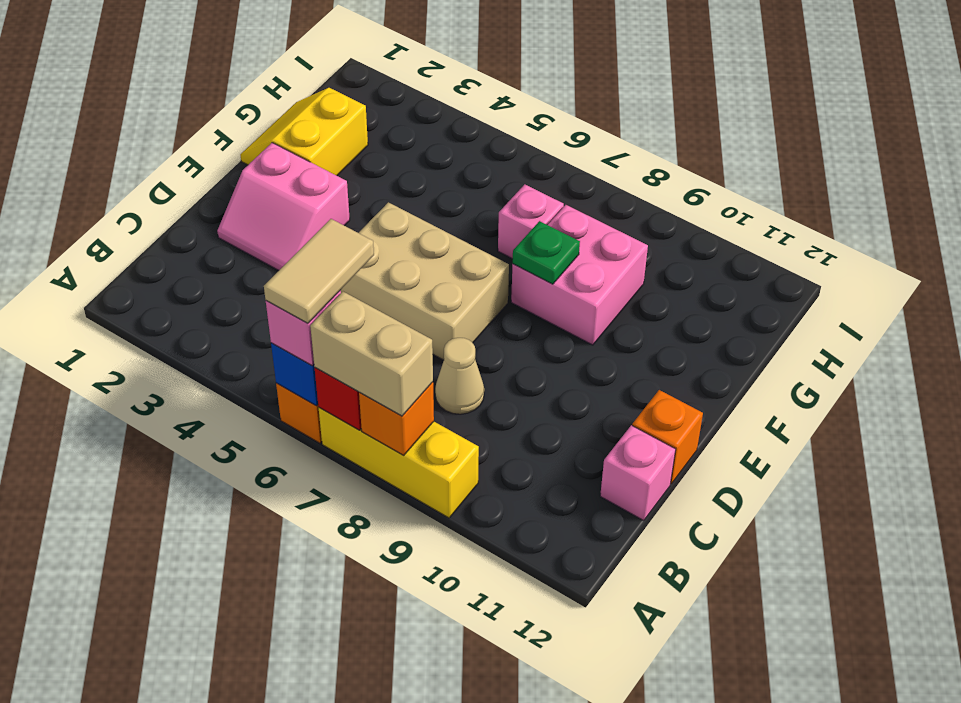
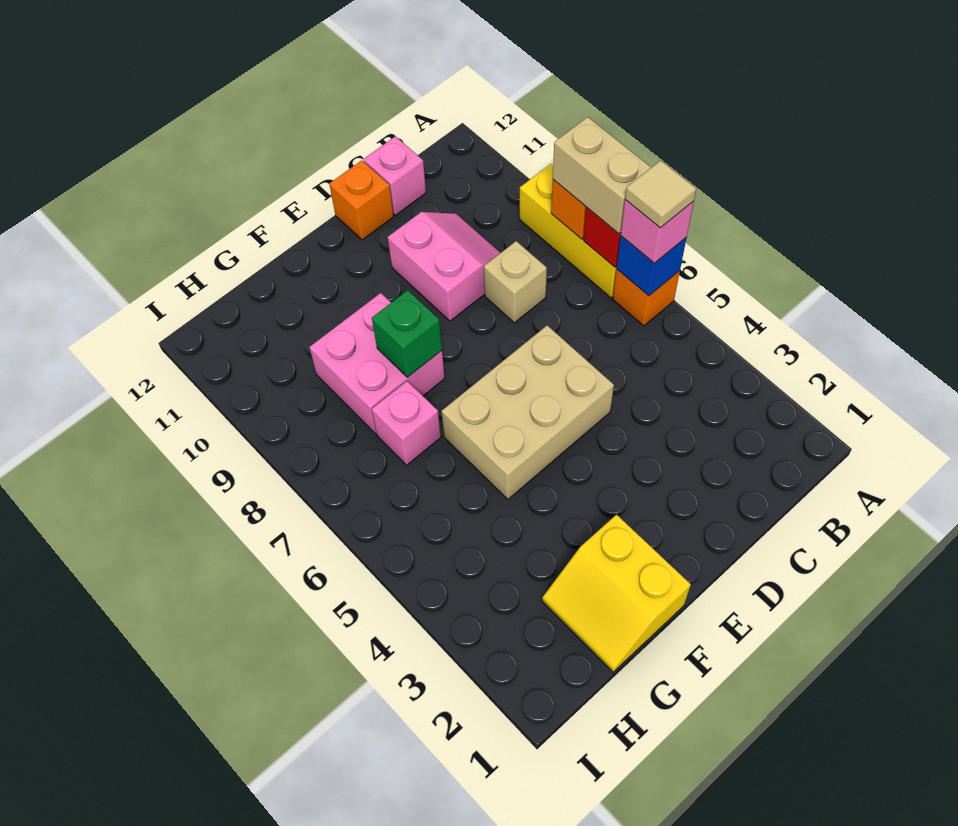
tan tile A6:B6 level 4 -> tan tile A6 level 4
tan cone C8 level 1 -> tan brick C8 level 1
pink slope D2:E3 level 1 top E -> pink slope C9:D10 level 1 top D
tan brick D5:E7 level 1 -> tan brick D5:F6 level 1
yellow slope F1:G2 level 1 top 2 -> yellow slope F1:G2 level 1 top F
green plate F8 level 2 -> green brick F8 level 2

